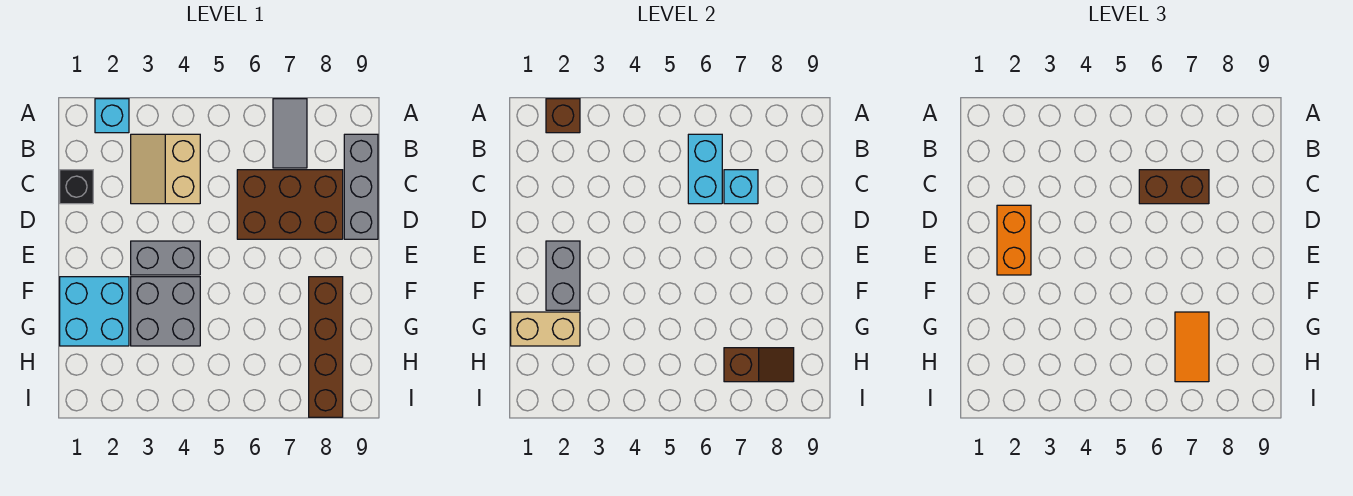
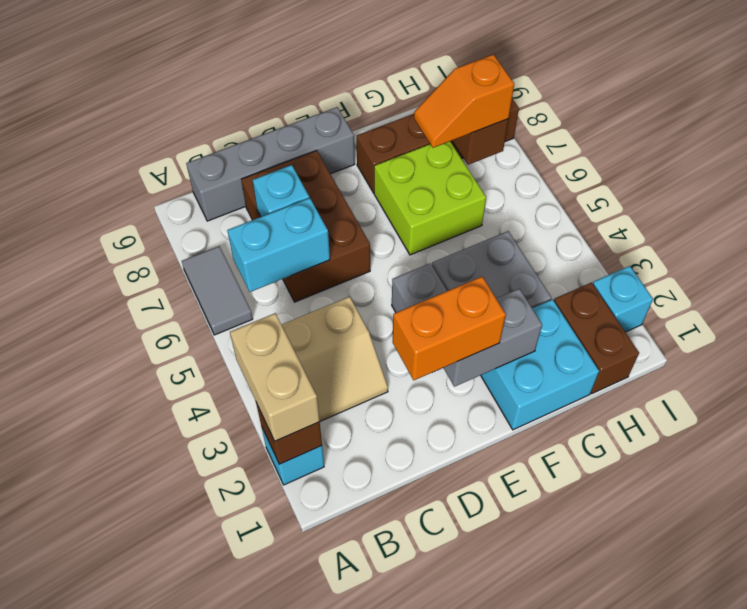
grey tile A7:B7 level 1 -> grey tile A6:A7 level 1
grey brick B9:D9 level 1 -> grey brick B9:E9 level 1
black brick C1 level 1 -> none
brown brick C6:C7 level 3 -> brown brick H1:H2 level 1
none -> lime brick F6:G7 level 1
tan brick G1:G2 level 2 -> tan brick A2:A3 level 3
orange tile G7:H7 level 3 -> orange slope G7:H7 level 3 top H
none -> cyan brick I2 level 1

